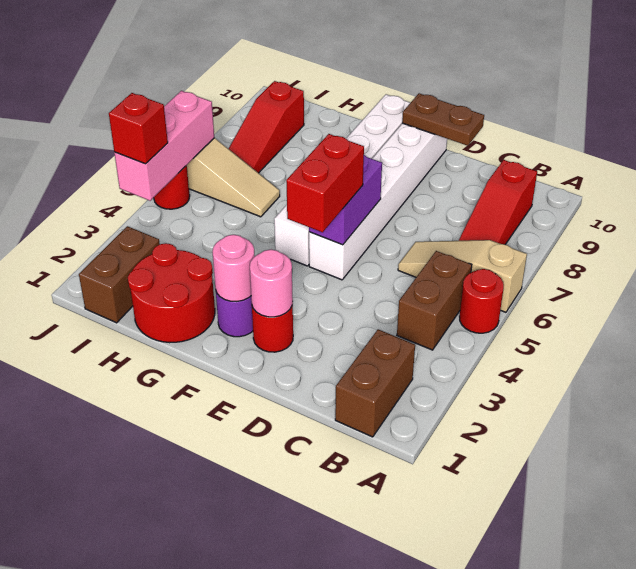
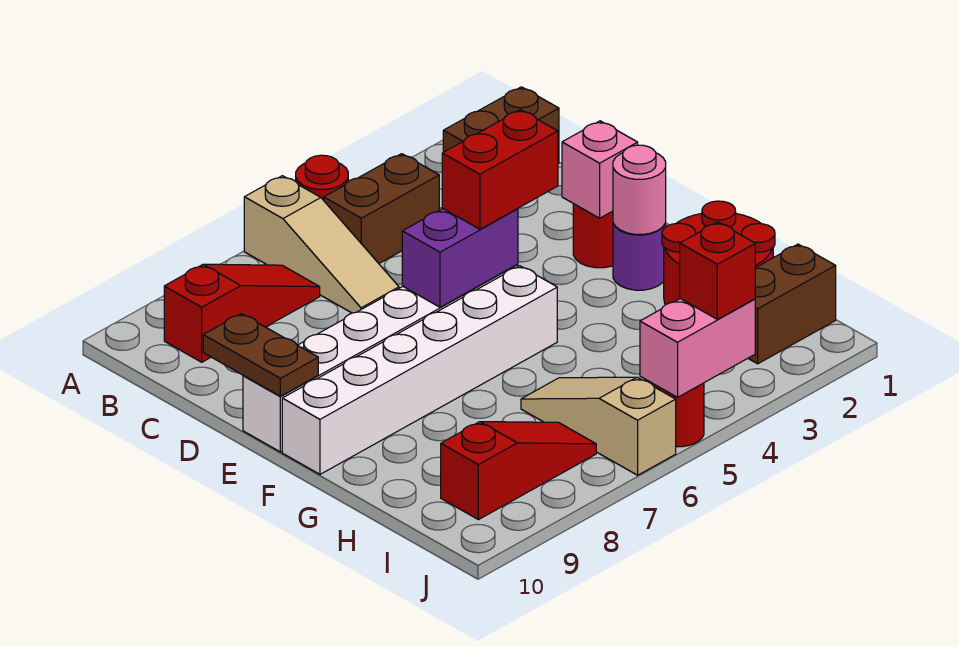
pink round brick E2 level 2 -> pink brick E2 level 2
pink brick J4:J6 level 2 -> pink brick J4:J5 level 2

